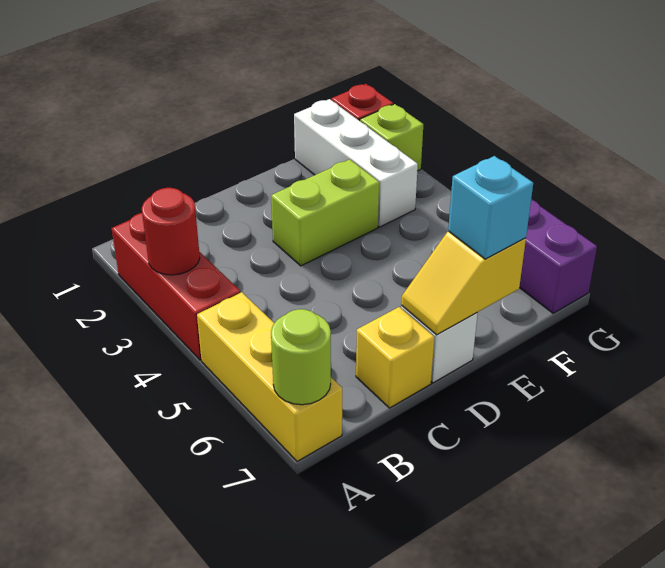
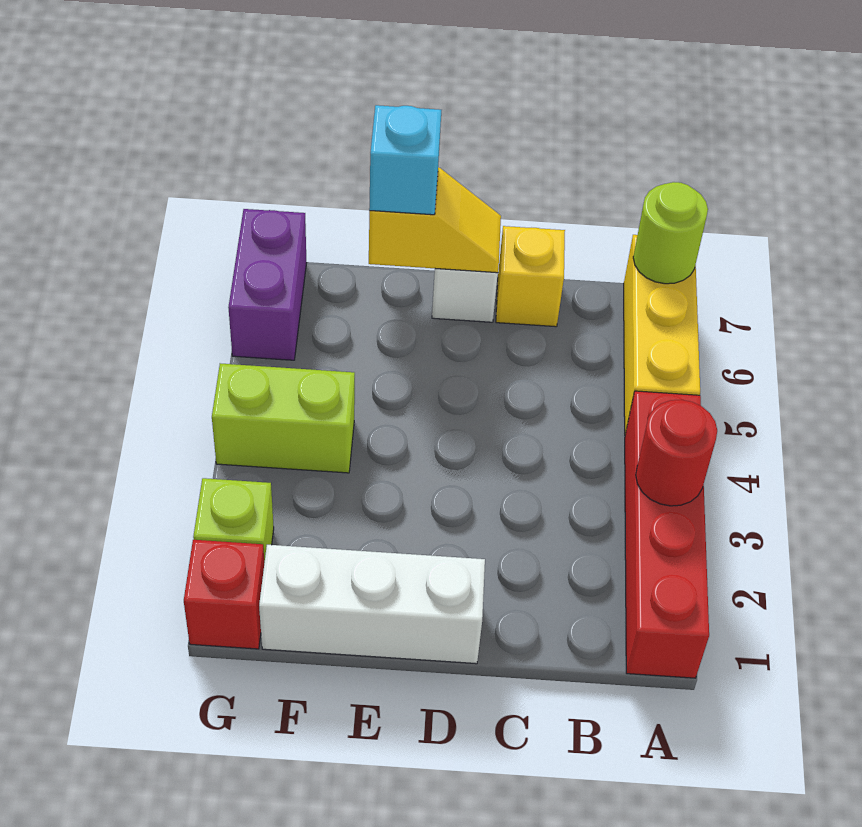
red brick A2:A4 level 1 -> red brick A1:A4 level 1
lime brick D3:E3 level 1 -> lime brick F4:G4 level 1
white brick F1:F3 level 1 -> white brick D1:F1 level 1

